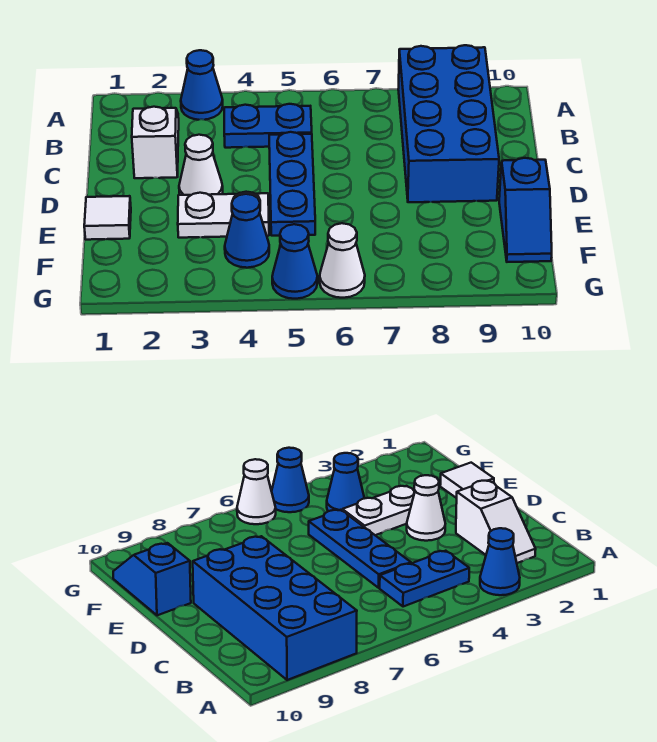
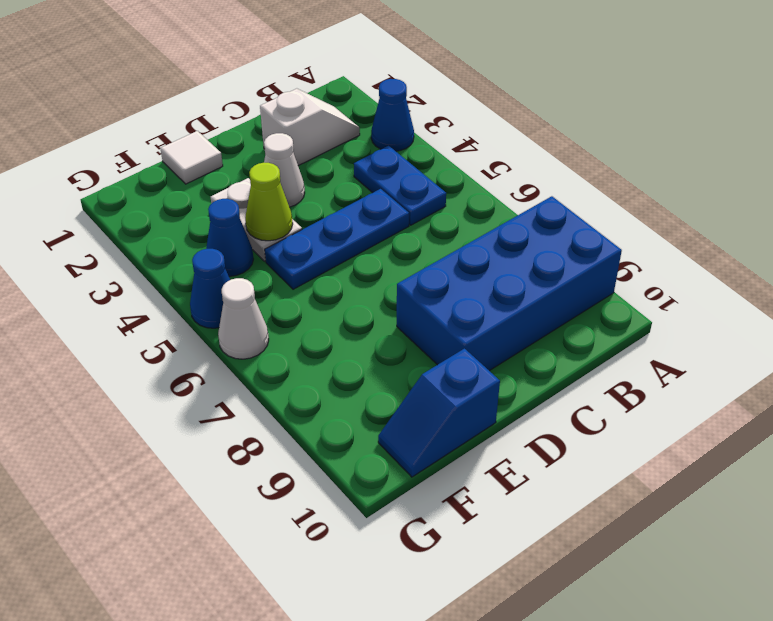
none -> lime cone E4 level 2

